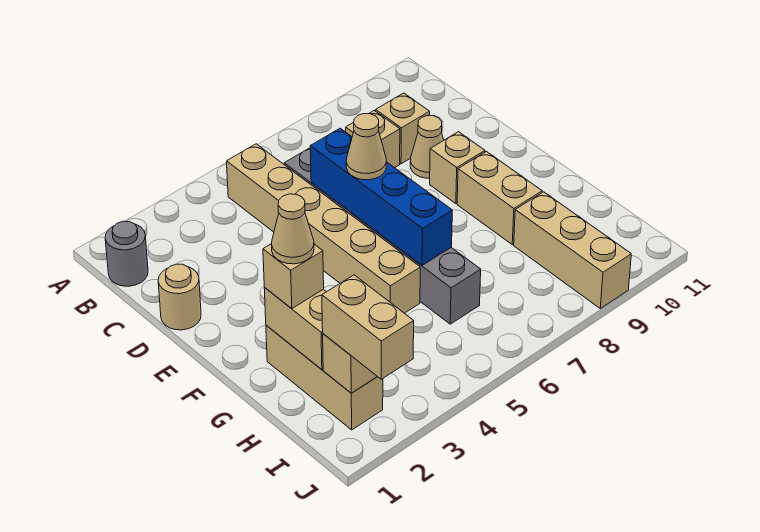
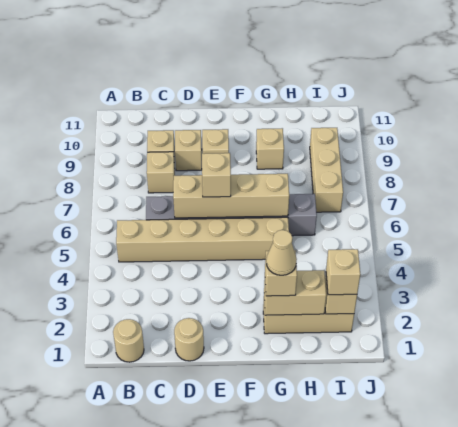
grey round brick B1 level 1 -> tan round brick B1 level 1
blue brick D6:G6 level 2 -> tan brick D6:G6 level 2
tan cone D9 level 1 -> tan brick D9 level 1
tan cone E6 level 3 -> tan brick E6 level 3
tan brick F9:G9 level 1 -> tan brick G9 level 1
tan brick H9:J9 level 1 -> tan brick I7:I9 level 1
tan brick I2:J2 level 3 -> tan brick I2 level 3

